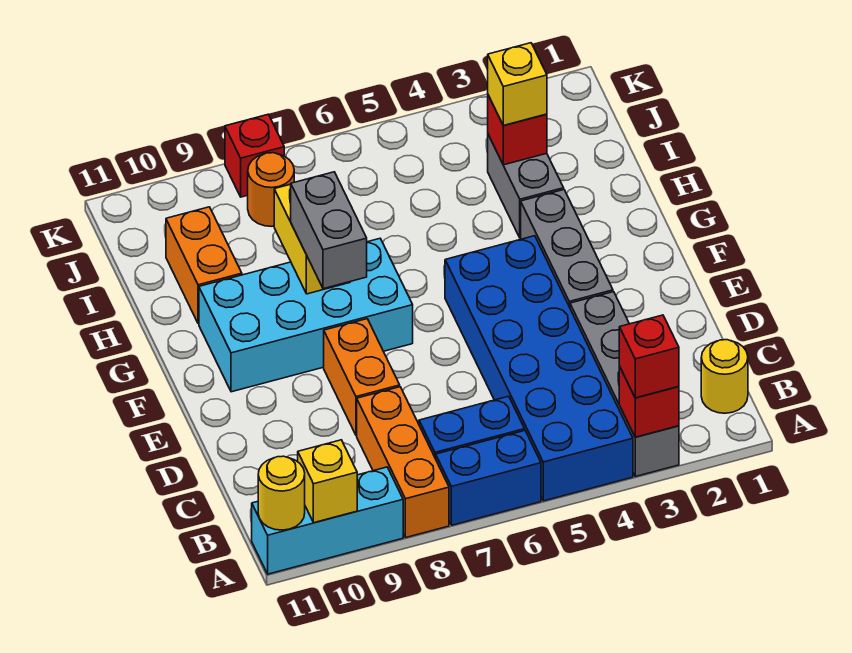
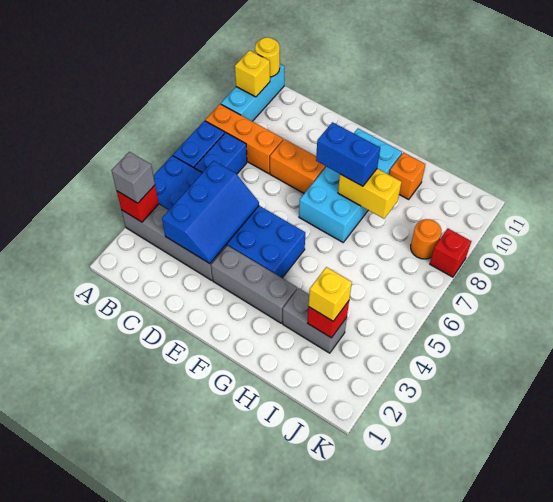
red brick A3 level 3 -> grey brick A3 level 3
yellow round brick B1 level 1 -> none
none -> blue slope C3:D5 level 2 top C
grey brick F8:G8 level 3 -> blue brick F8:G8 level 3
orange brick H10:I10 level 1 -> orange brick H10 level 1

